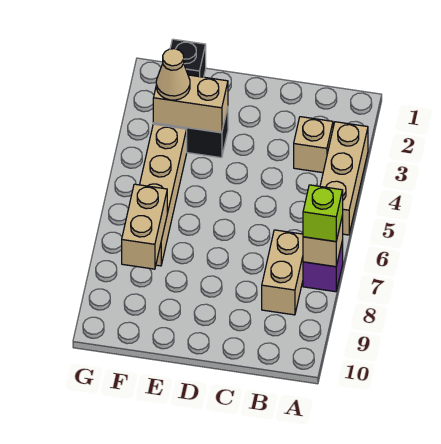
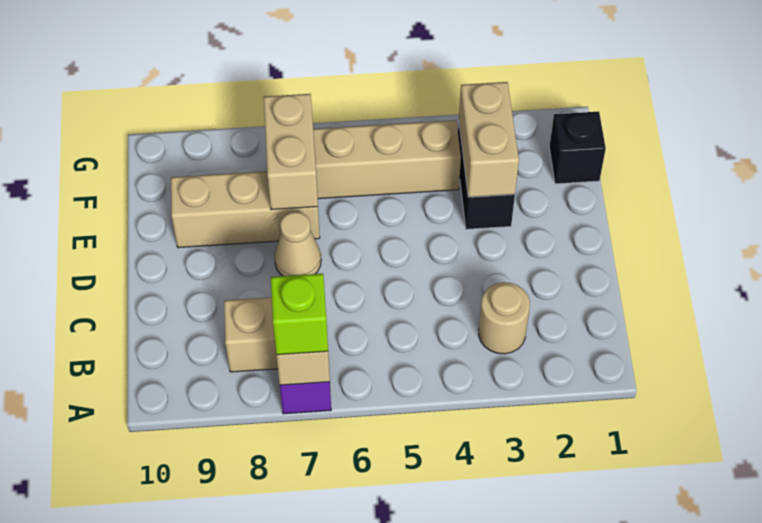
tan brick A3:A5 level 1 -> tan brick E7:E9 level 1
tan brick B3 level 1 -> tan round brick B3 level 1
tan cone F3 level 3 -> tan cone D7 level 1
tan brick F7:F8 level 2 -> tan brick E7:F7 level 2

